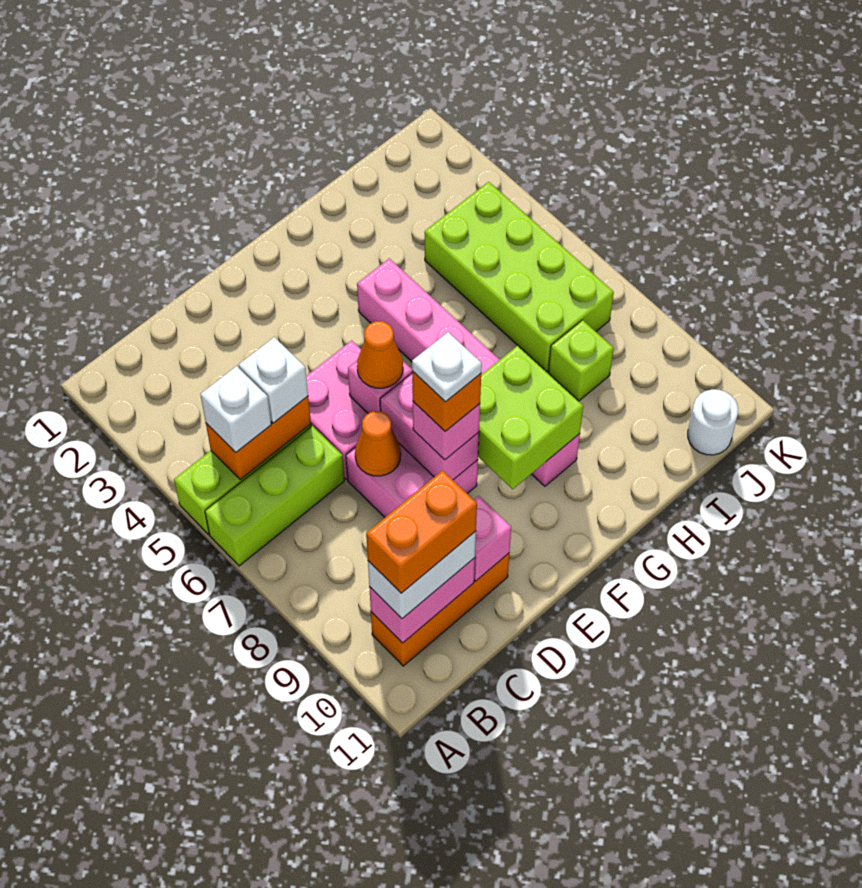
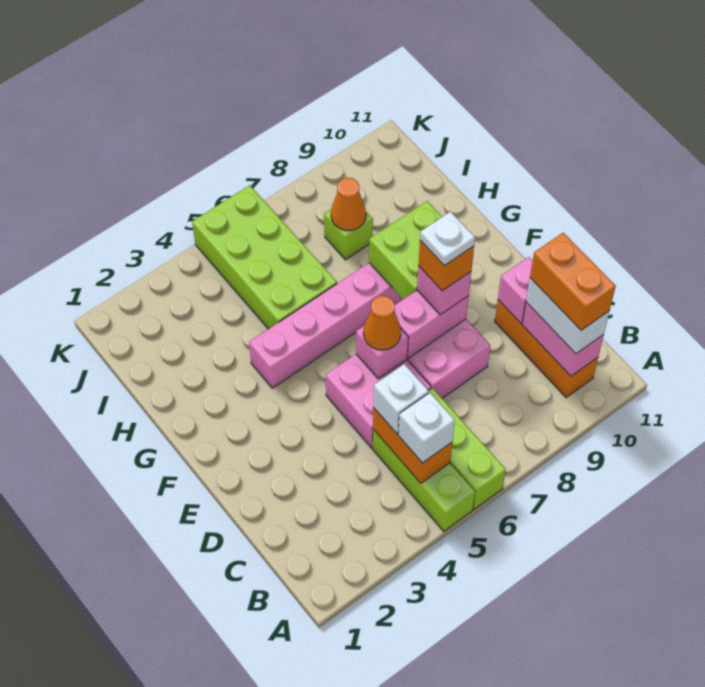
orange cone D7 level 2 -> orange cone I8 level 2
lime brick I4:J7 level 1 -> lime brick H5:K6 level 1
white round brick J11 level 1 -> none

